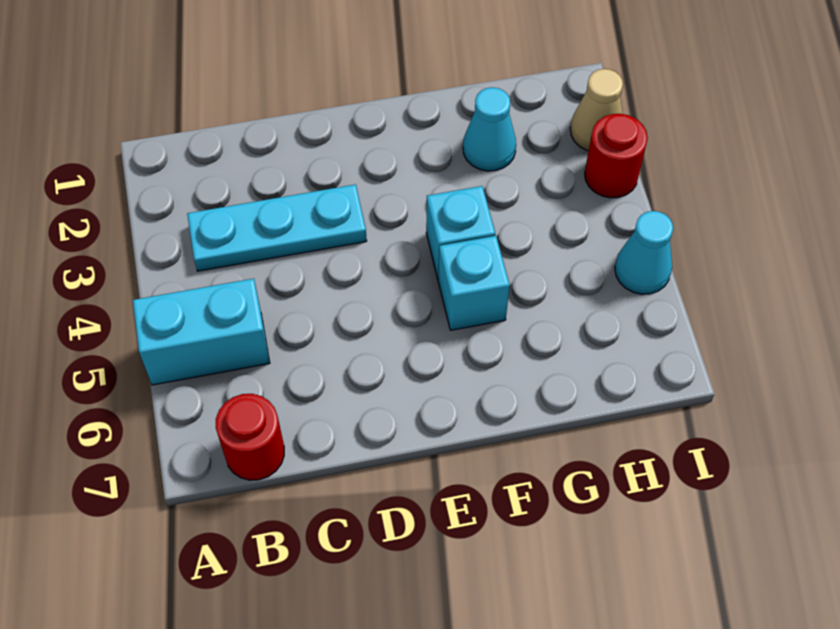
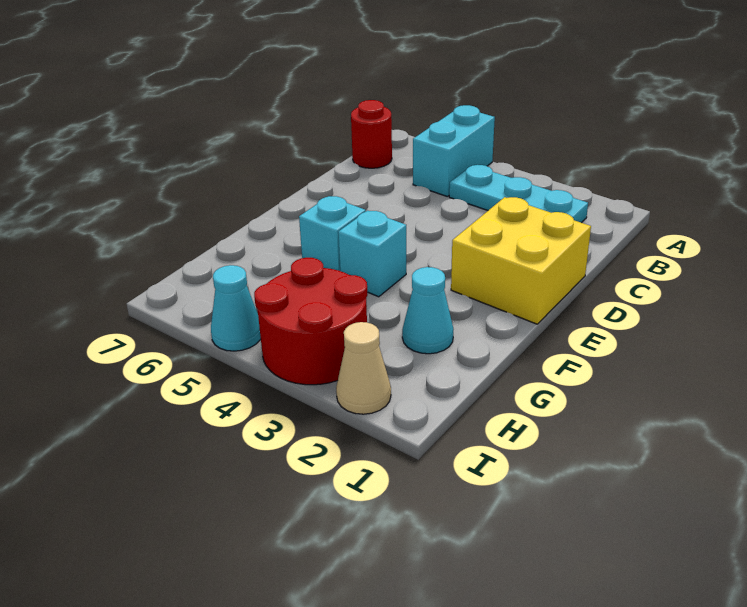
cyan plate B3:D3 level 1 -> cyan plate B2:B4 level 1
none -> yellow brick D1:E2 level 1
red round brick I3 level 1 -> red round brick H3:I4 level 1

